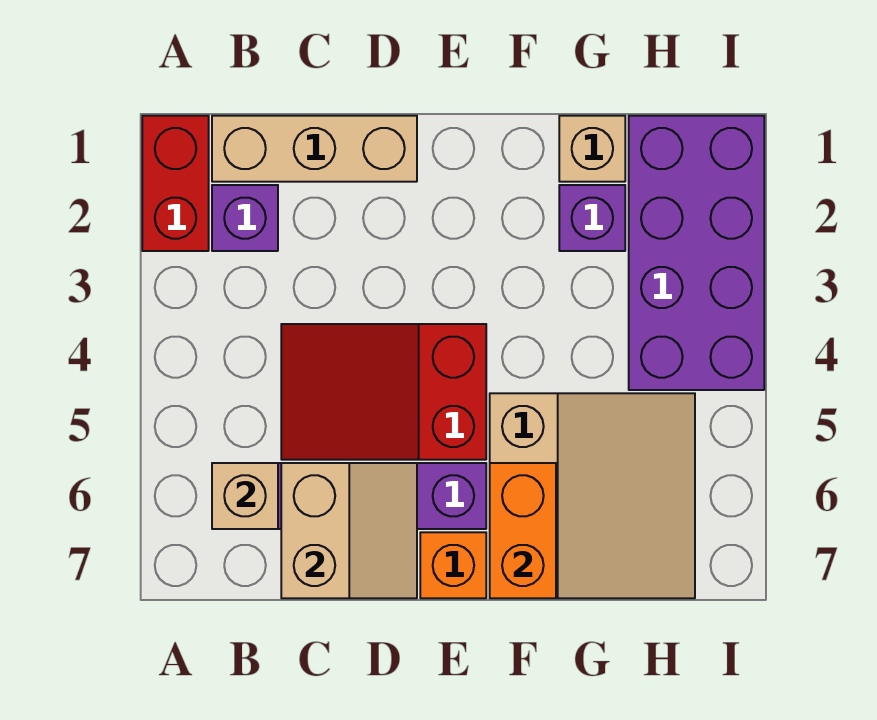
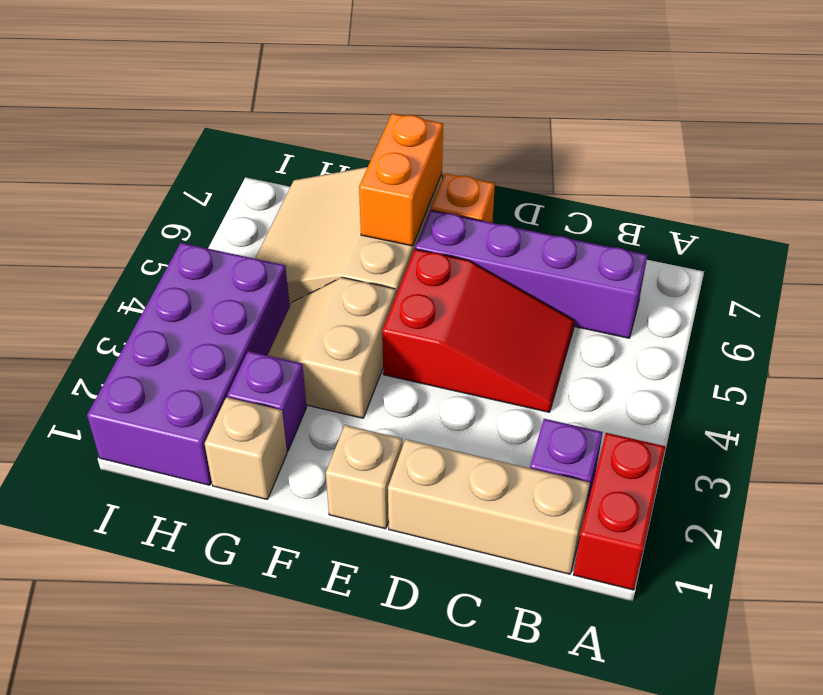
tan brick B6 level 2 -> tan brick E1 level 1
tan slope C6:D7 level 2 top C -> tan slope F3:G4 level 1 top F

